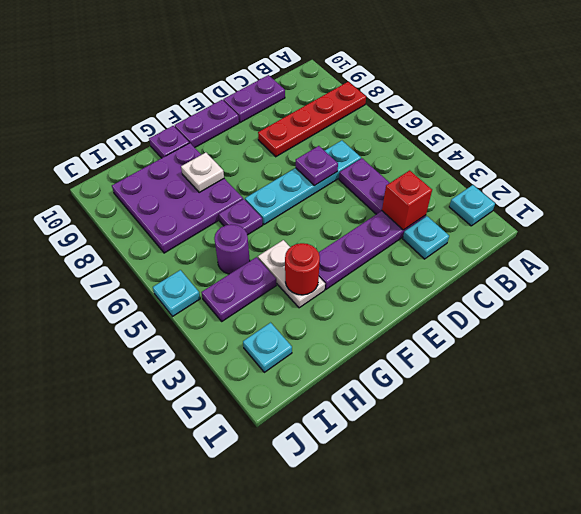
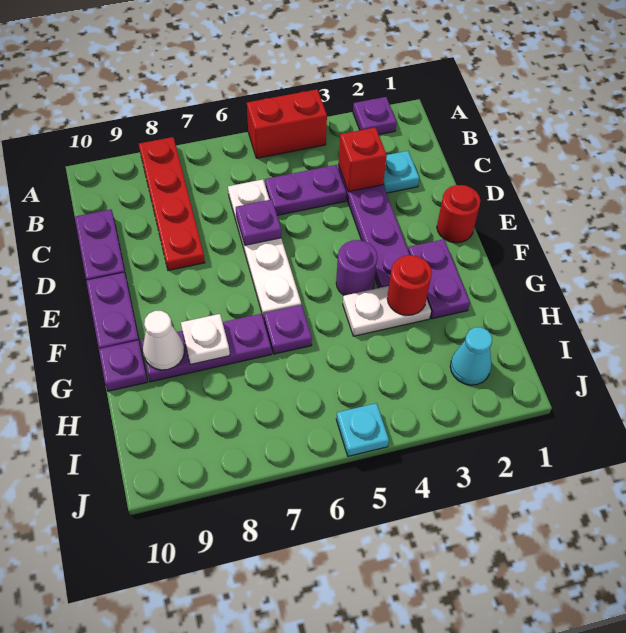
cyan plate A2 level 1 -> purple plate A2 level 1
none -> red brick A4:A5 level 1
cyan plate C6:F6 level 1 -> white plate C6:F6 level 1
none -> red round brick E1 level 1
purple plate G7:I9 level 1 -> purple plate G7:G9 level 1
none -> white cone G9 level 2
purple plate H4:I4 level 1 -> purple plate F2:G2 level 1
purple round brick H5 level 1 -> purple round brick F4 level 1
cyan plate I2 level 1 -> cyan cone I2 level 1

